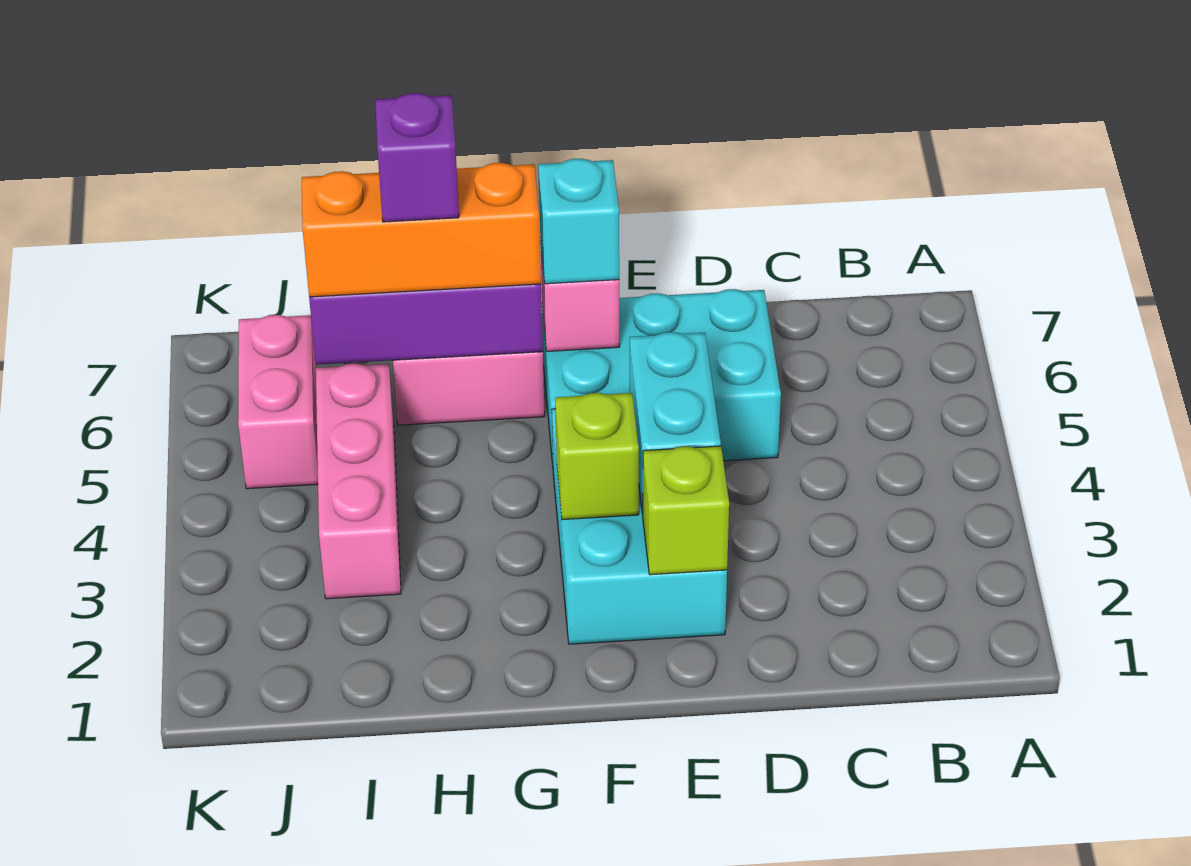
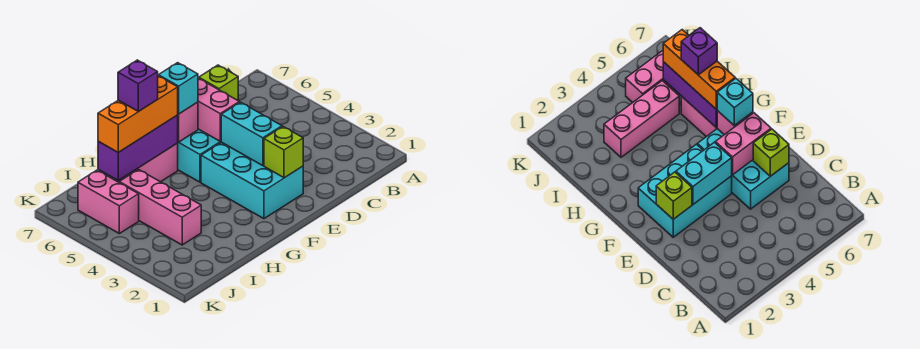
none -> pink brick E5:E6 level 2
lime brick F3 level 2 -> lime brick D6 level 2

